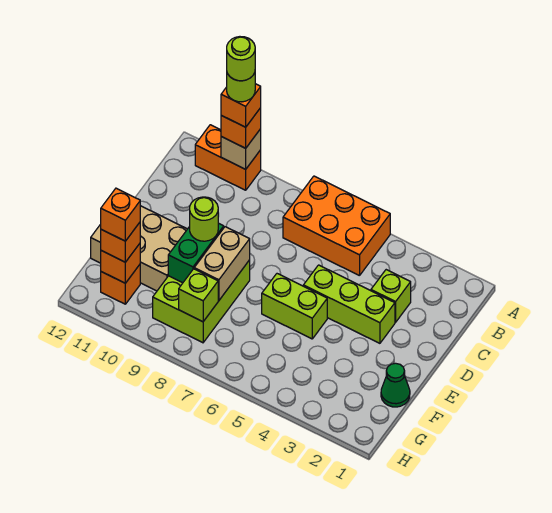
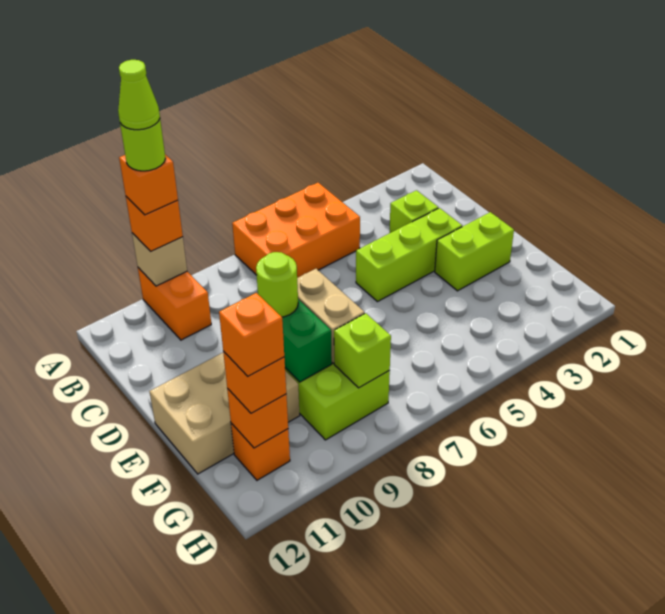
orange brick A10:A11 level 1 -> orange brick A10:B10 level 1
lime round brick A10 level 6 -> lime cone A10 level 6
lime brick E5:E6 level 1 -> lime brick E2:E3 level 1
green cone F1 level 1 -> none

